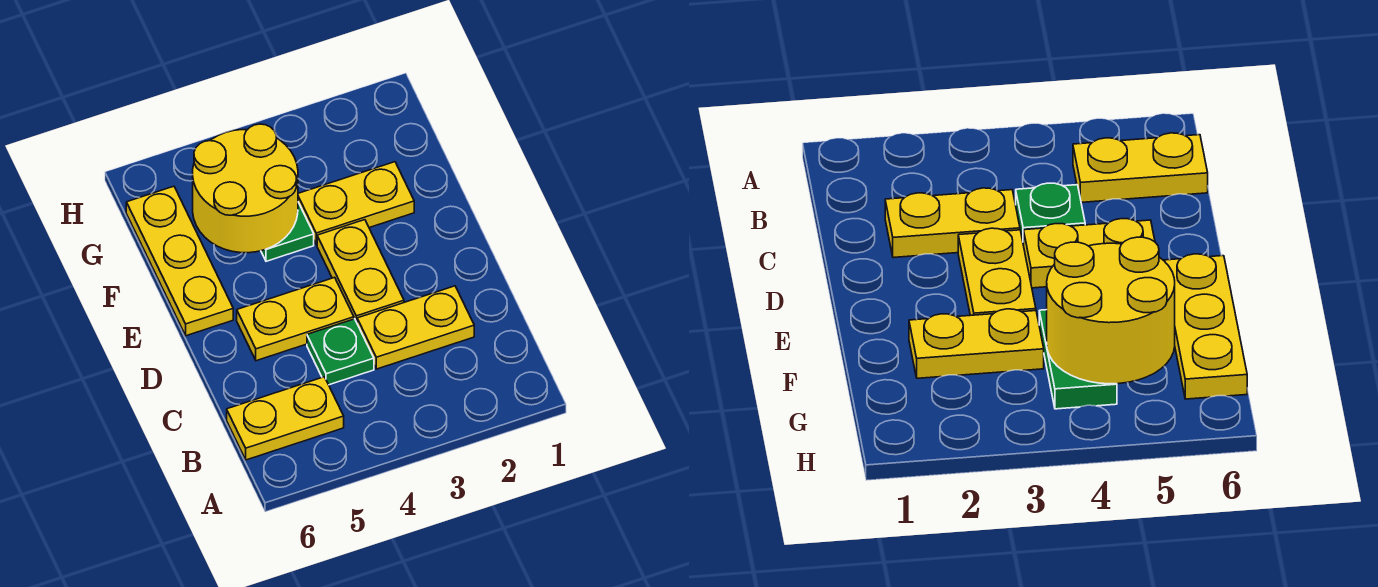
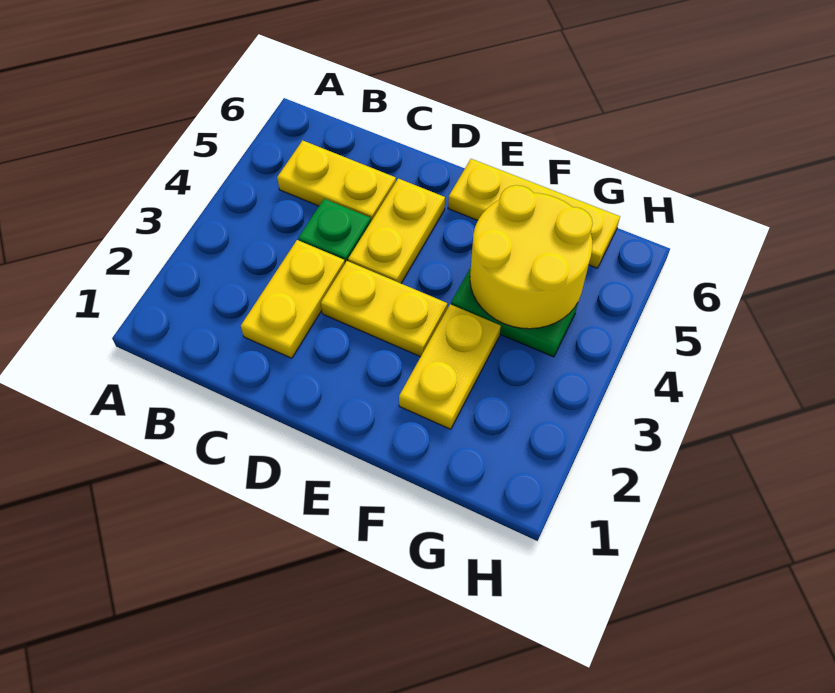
yellow plate B5:B6 level 1 -> yellow plate B5:C5 level 1

